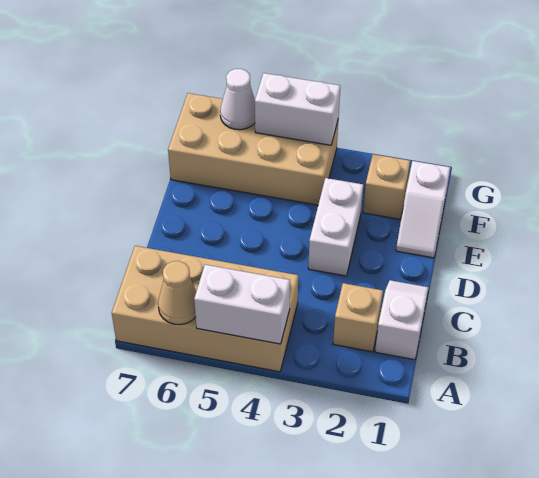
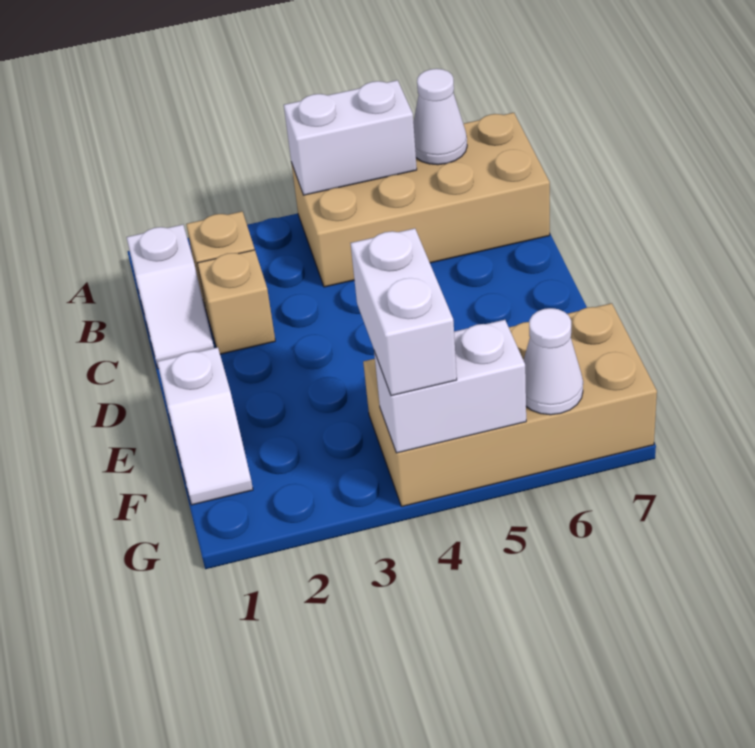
tan cone A6 level 2 -> white cone A6 level 2
white brick D3:E3 level 1 -> white brick F4:G4 level 3
white slope E1:F1 level 1 top F -> white slope E1:F1 level 1 top E
tan brick F2 level 1 -> tan brick C2 level 1

